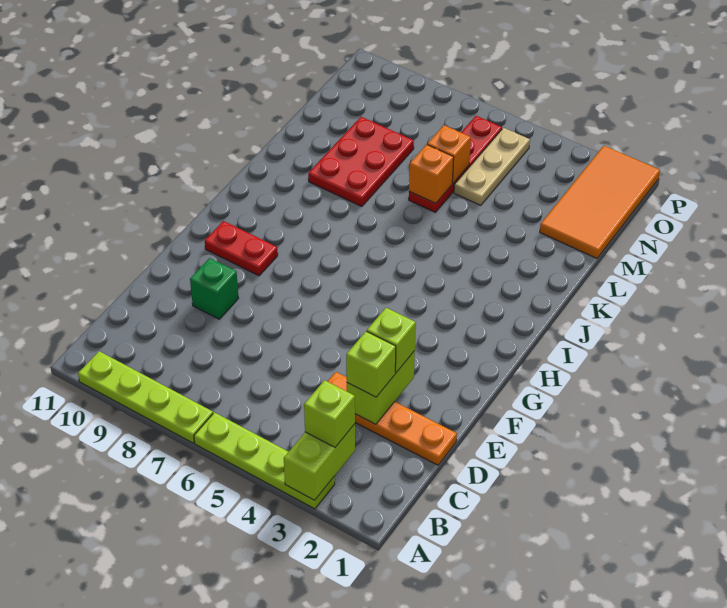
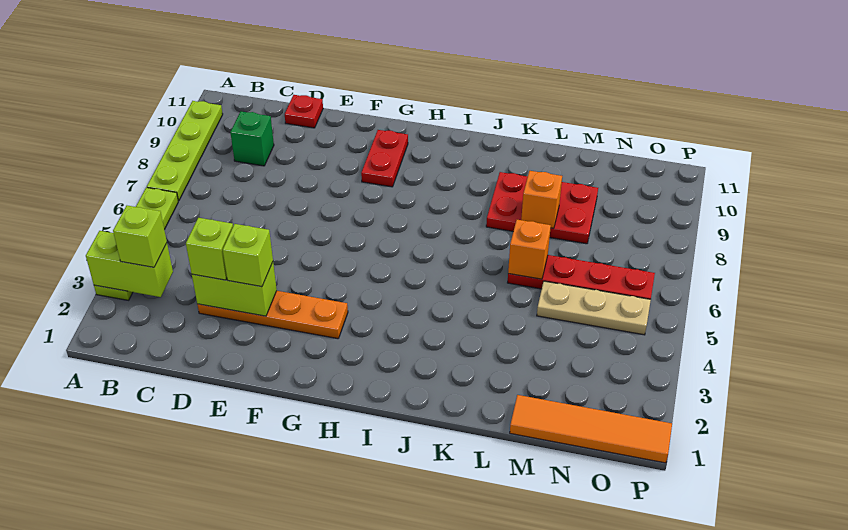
orange plate D1:D4 level 1 -> orange plate D3:G3 level 1
none -> red plate D11 level 1
green brick E9 level 1 -> green brick C9 level 1
orange tile M1:P2 level 1 -> orange tile M1:P1 level 1
orange brick M6 level 2 -> orange brick L8 level 2

